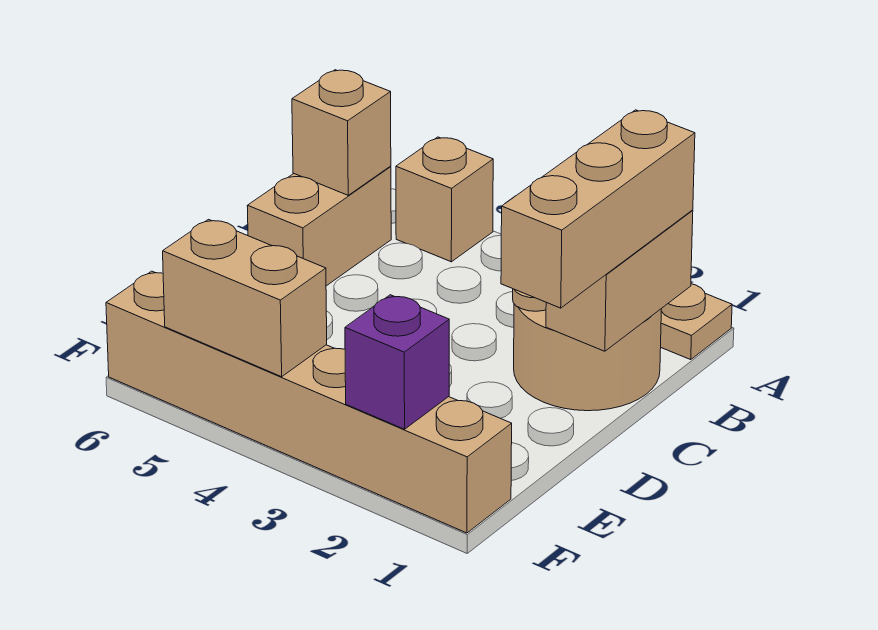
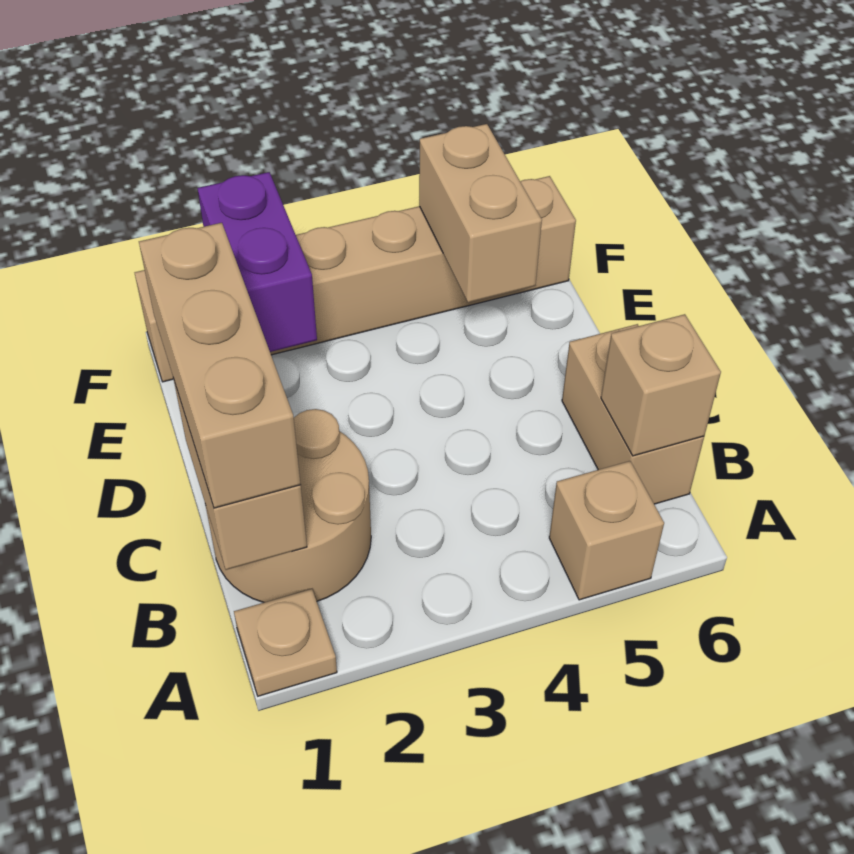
purple brick F2 level 2 -> purple brick E2:F2 level 2
tan brick F4:F5 level 2 -> tan brick E5:F5 level 2

